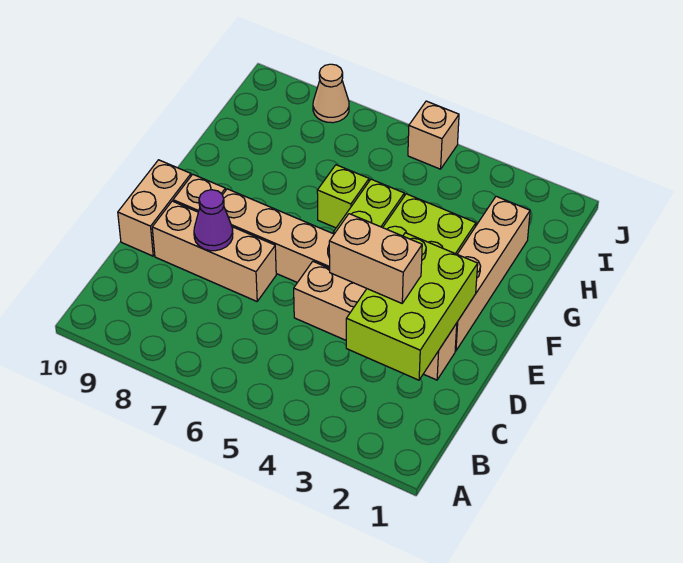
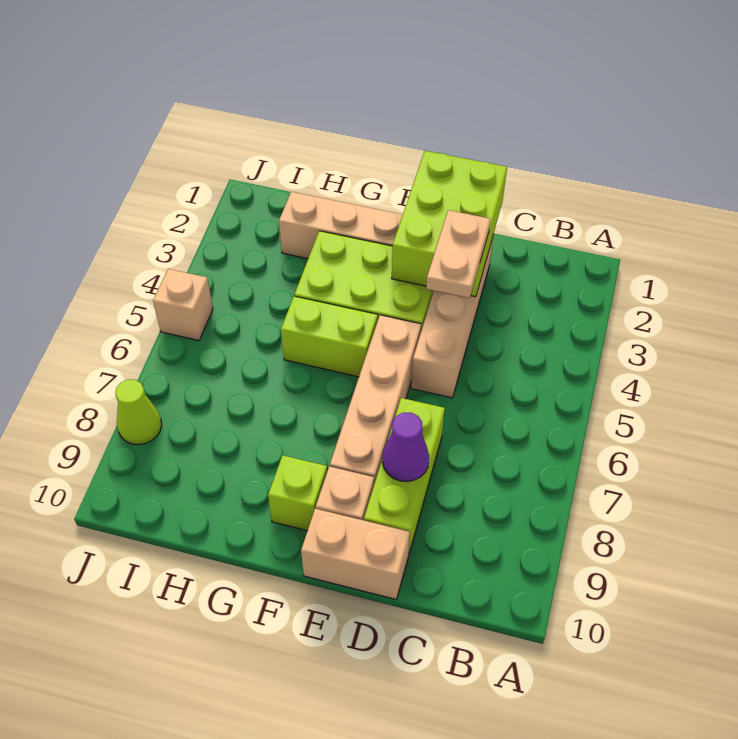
lime brick C2:E3 level 2 -> lime brick D1:E3 level 2
tan brick D3:D4 level 3 -> tan plate D3:D4 level 3
tan brick D7:D9 level 1 -> lime brick D7:D9 level 1
lime brick G6 level 1 -> lime brick F9 level 1
tan cone J8 level 1 -> lime cone J8 level 1

